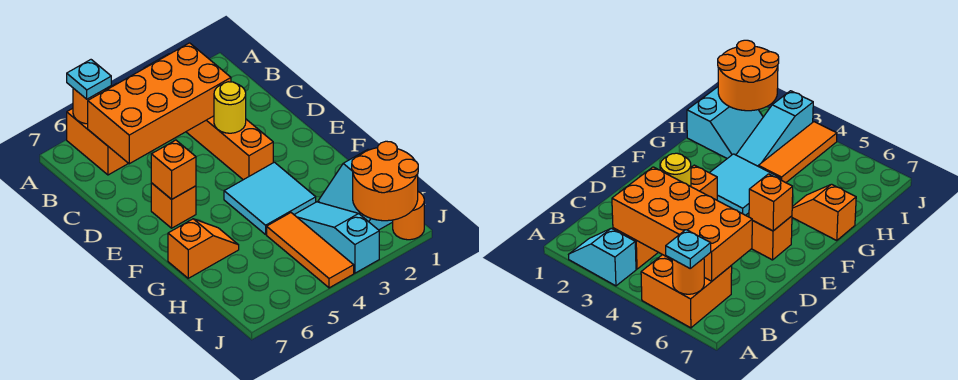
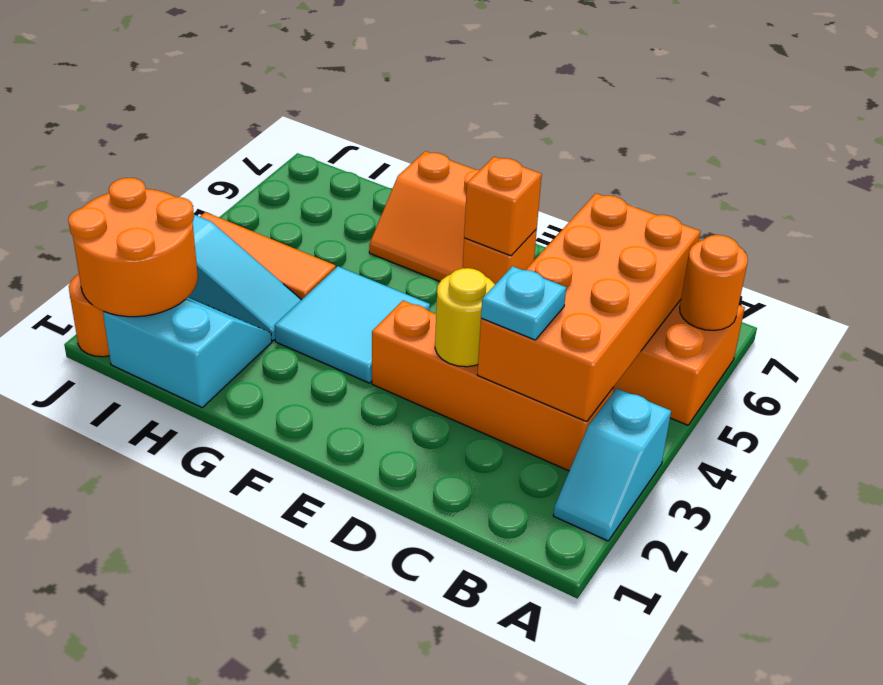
cyan plate A6 level 3 -> cyan plate C3 level 3
orange slope G6:G7 level 1 top 7 -> orange slope F6:G7 level 1 top 7

